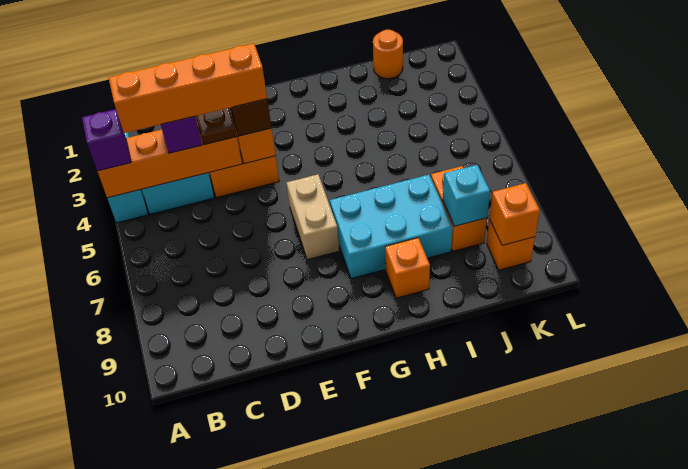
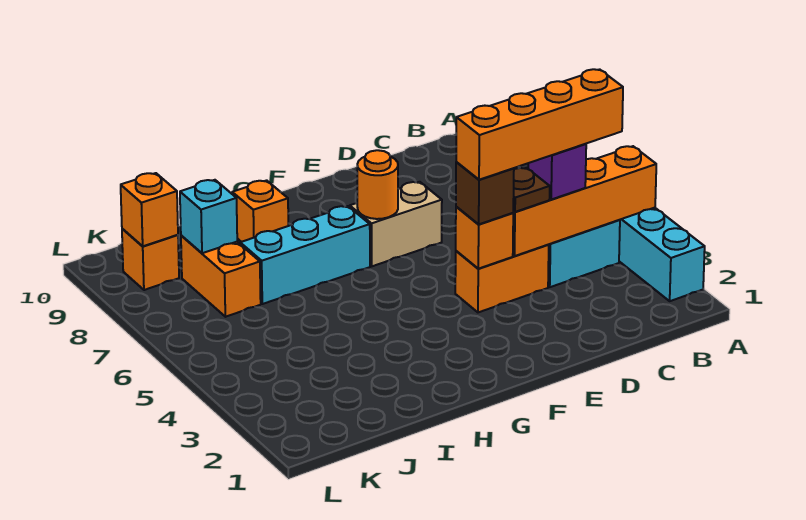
purple brick A4 level 3 -> none
tan brick F6:F7 level 1 -> tan brick E7:F7 level 1
cyan brick G7:I8 level 1 -> cyan brick G7:I7 level 1
orange round brick J1 level 1 -> orange round brick F7 level 2

